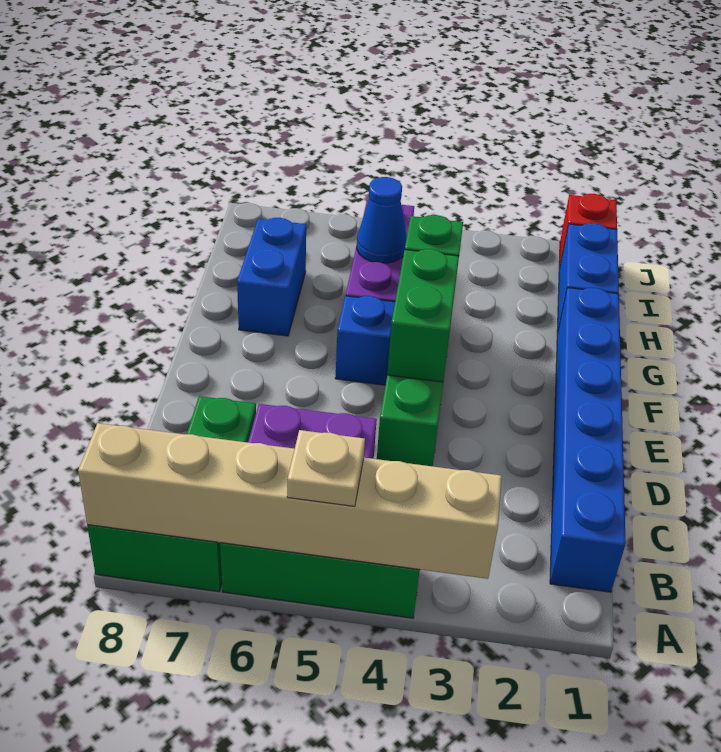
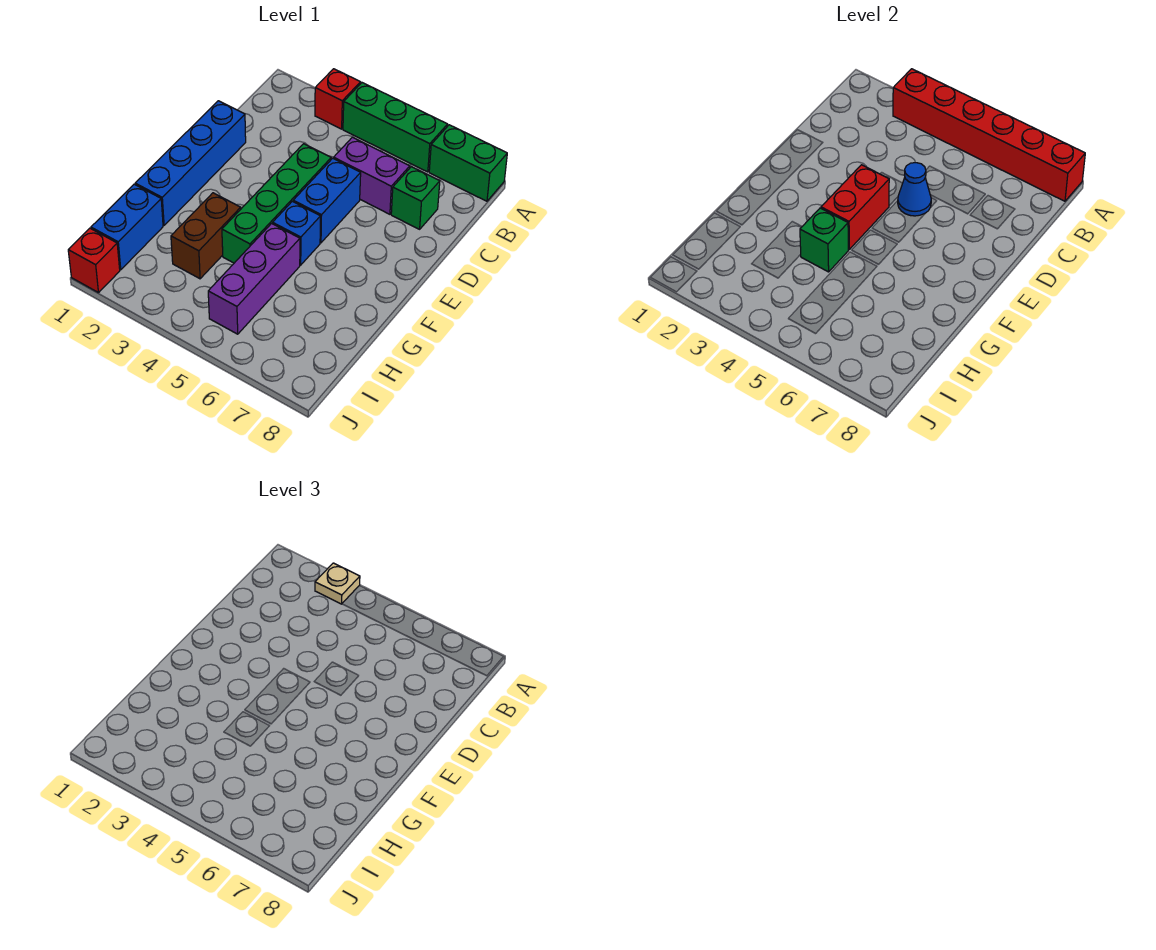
none -> red brick A3 level 1
tan brick A3:A8 level 2 -> red brick A3:A8 level 2
tan plate A5 level 3 -> tan plate A3 level 3
blue brick B1:G1 level 1 -> blue brick D1:G1 level 1
green brick E4:F4 level 2 -> red brick E4:F4 level 2
none -> brown brick G3:H3 level 1
blue brick G7:H7 level 1 -> blue brick D5:E5 level 1
blue cone H5 level 2 -> blue cone D5 level 2

